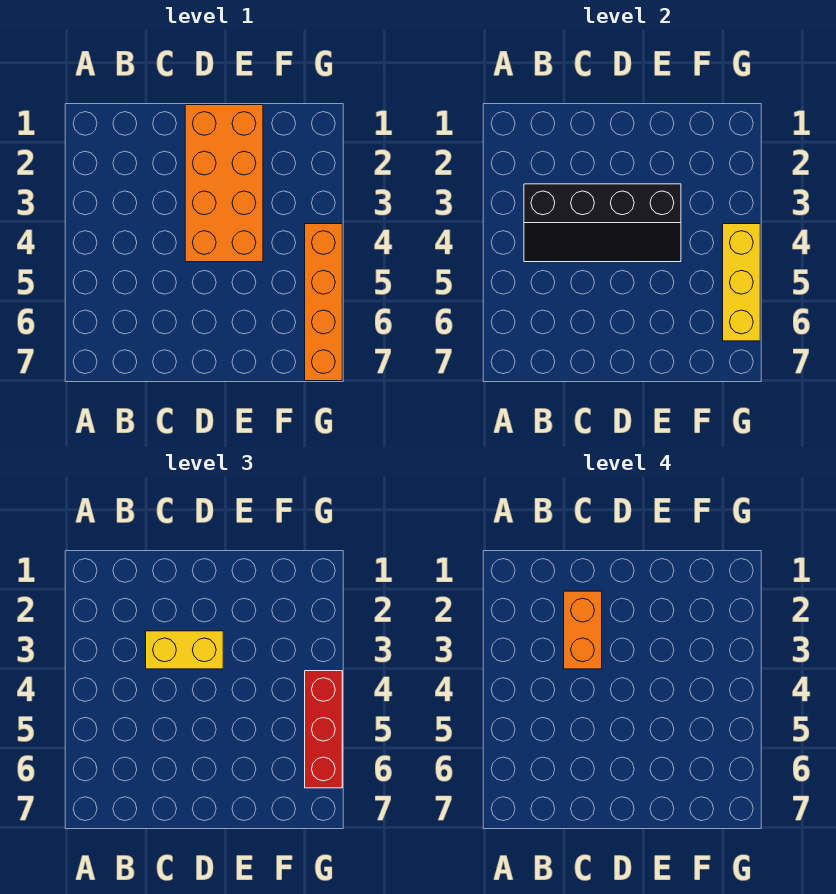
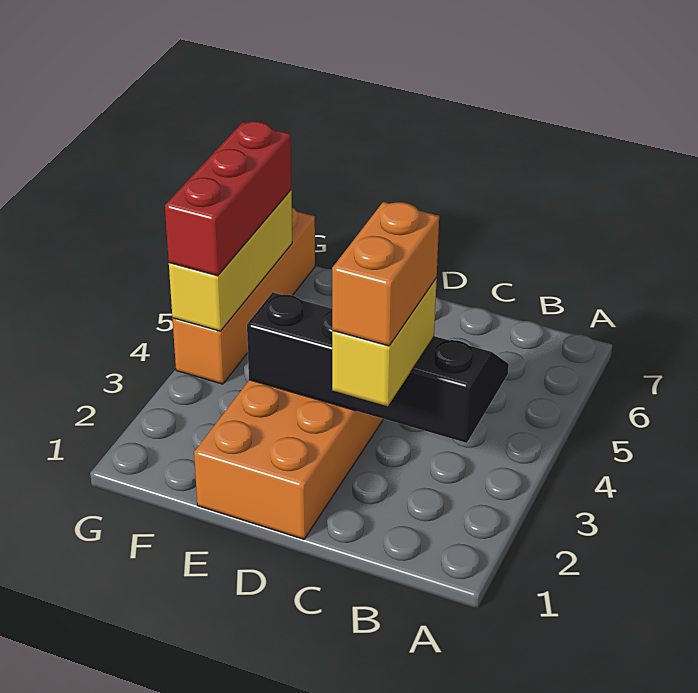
yellow brick C3:D3 level 3 -> yellow brick C2:C3 level 3

